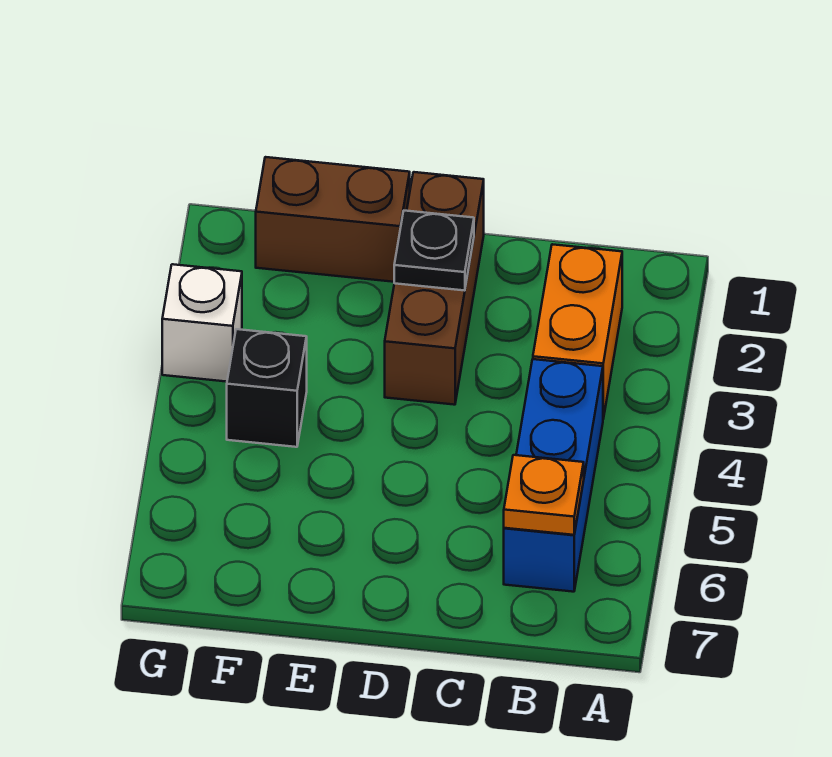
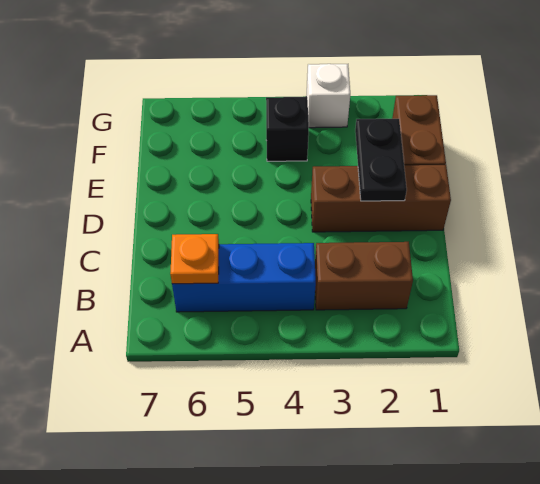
orange brick B2:B3 level 1 -> brown brick B2:B3 level 1
black plate D2 level 2 -> black plate D2:E2 level 2

